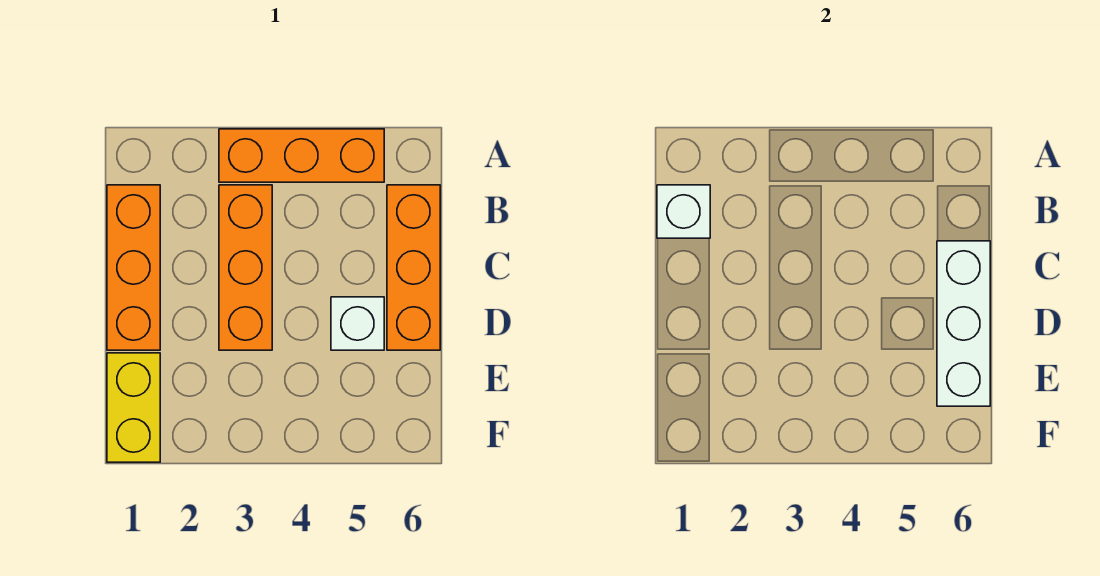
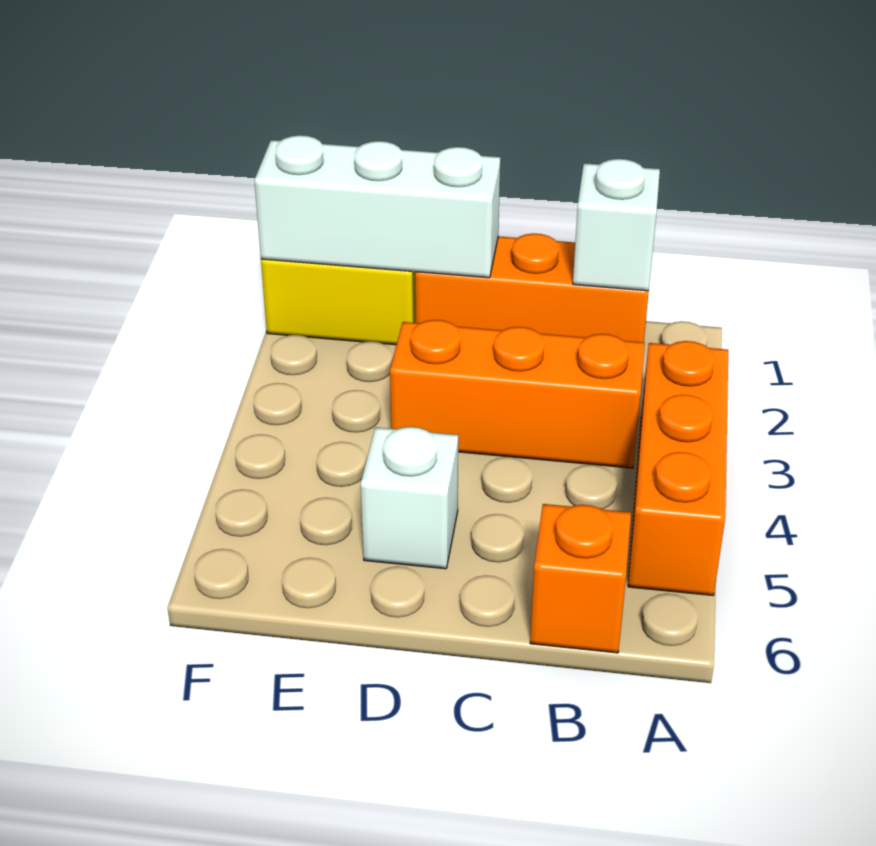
orange brick B6:D6 level 1 -> orange brick B6 level 1
white brick C6:E6 level 2 -> white brick D1:F1 level 2

